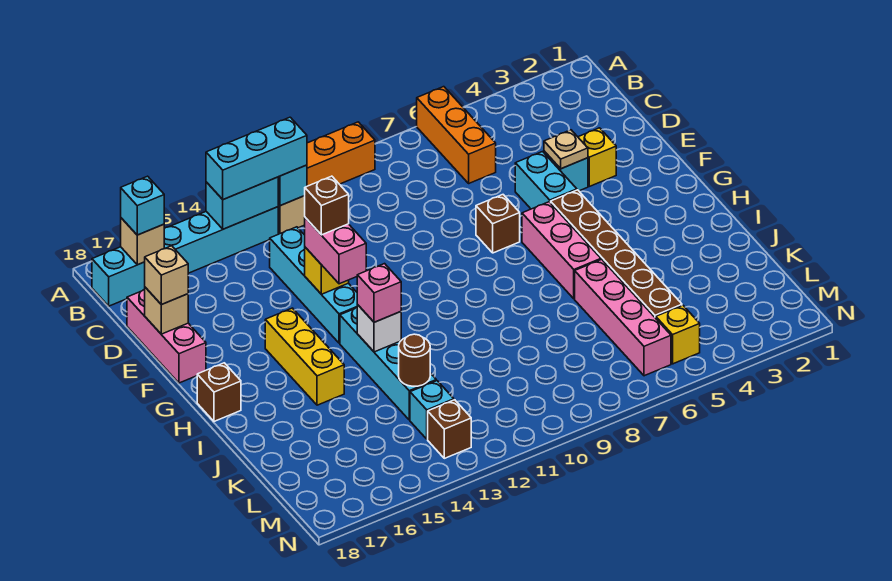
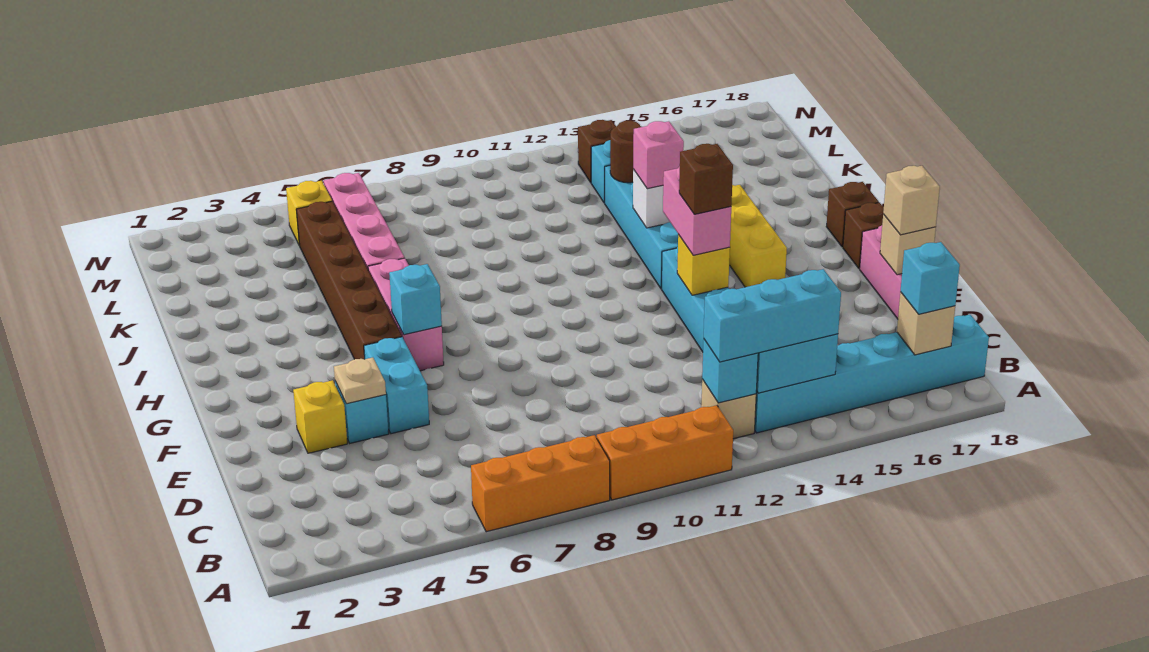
orange brick A6:C6 level 1 -> orange brick A6:A8 level 1
brown brick F7 level 1 -> brown brick G18 level 1
none -> cyan brick G6 level 2

